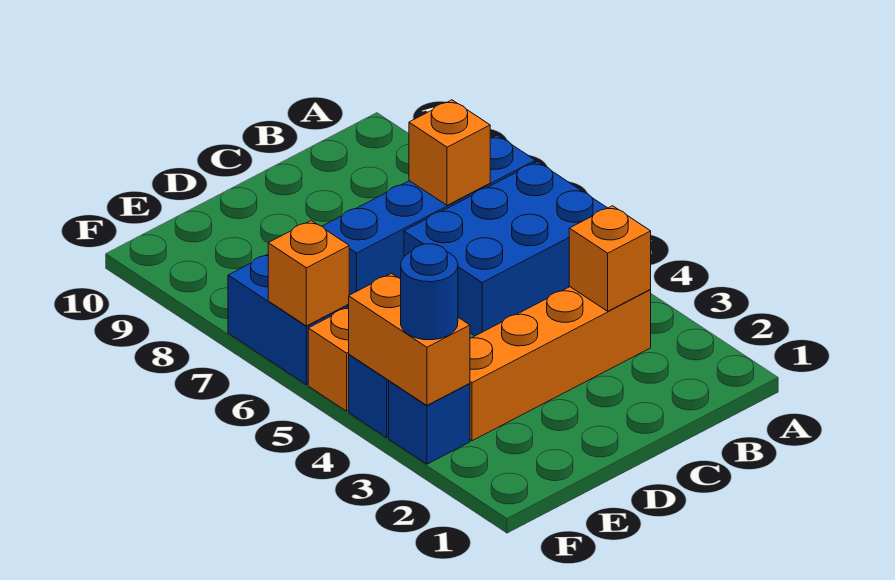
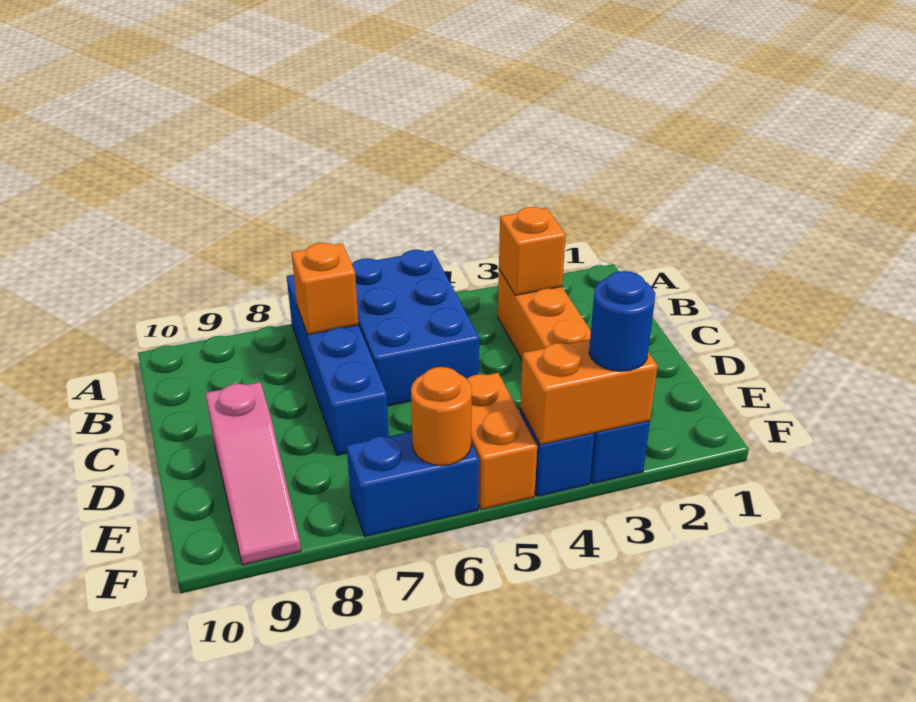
none -> pink slope D9:F9 level 1 top D
orange brick F6 level 2 -> orange round brick F6 level 2

